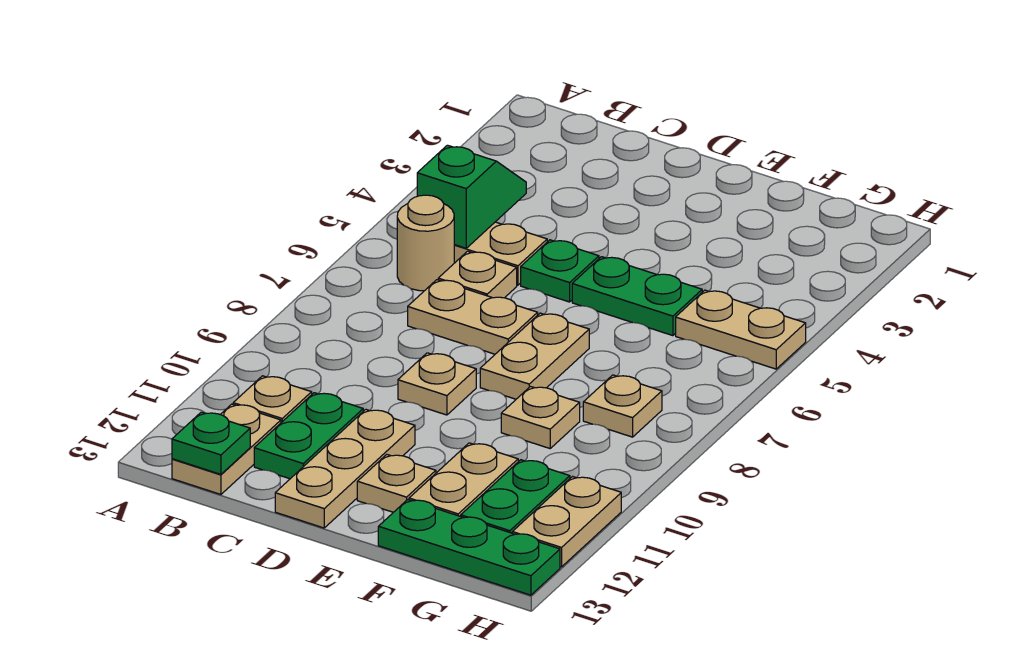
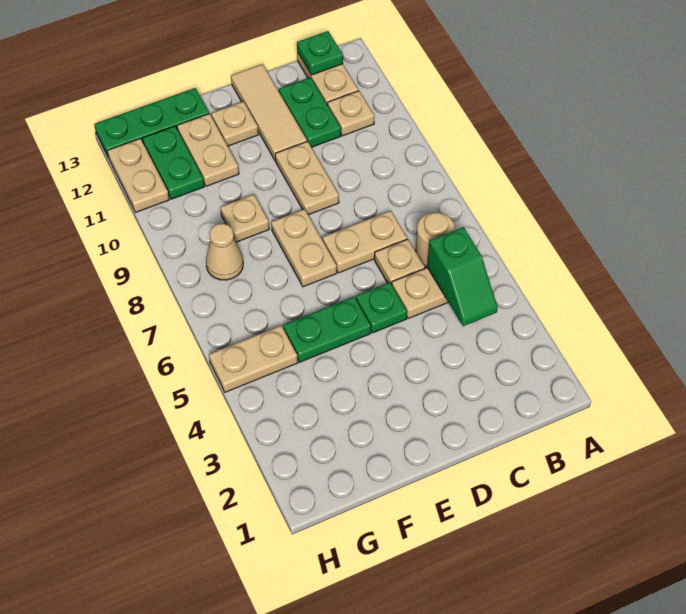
tan plate D9 level 1 -> tan plate D9:D10 level 1
tan plate D11:D13 level 1 -> tan tile D11:D13 level 1
tan plate G8 level 1 -> tan cone G8 level 1

